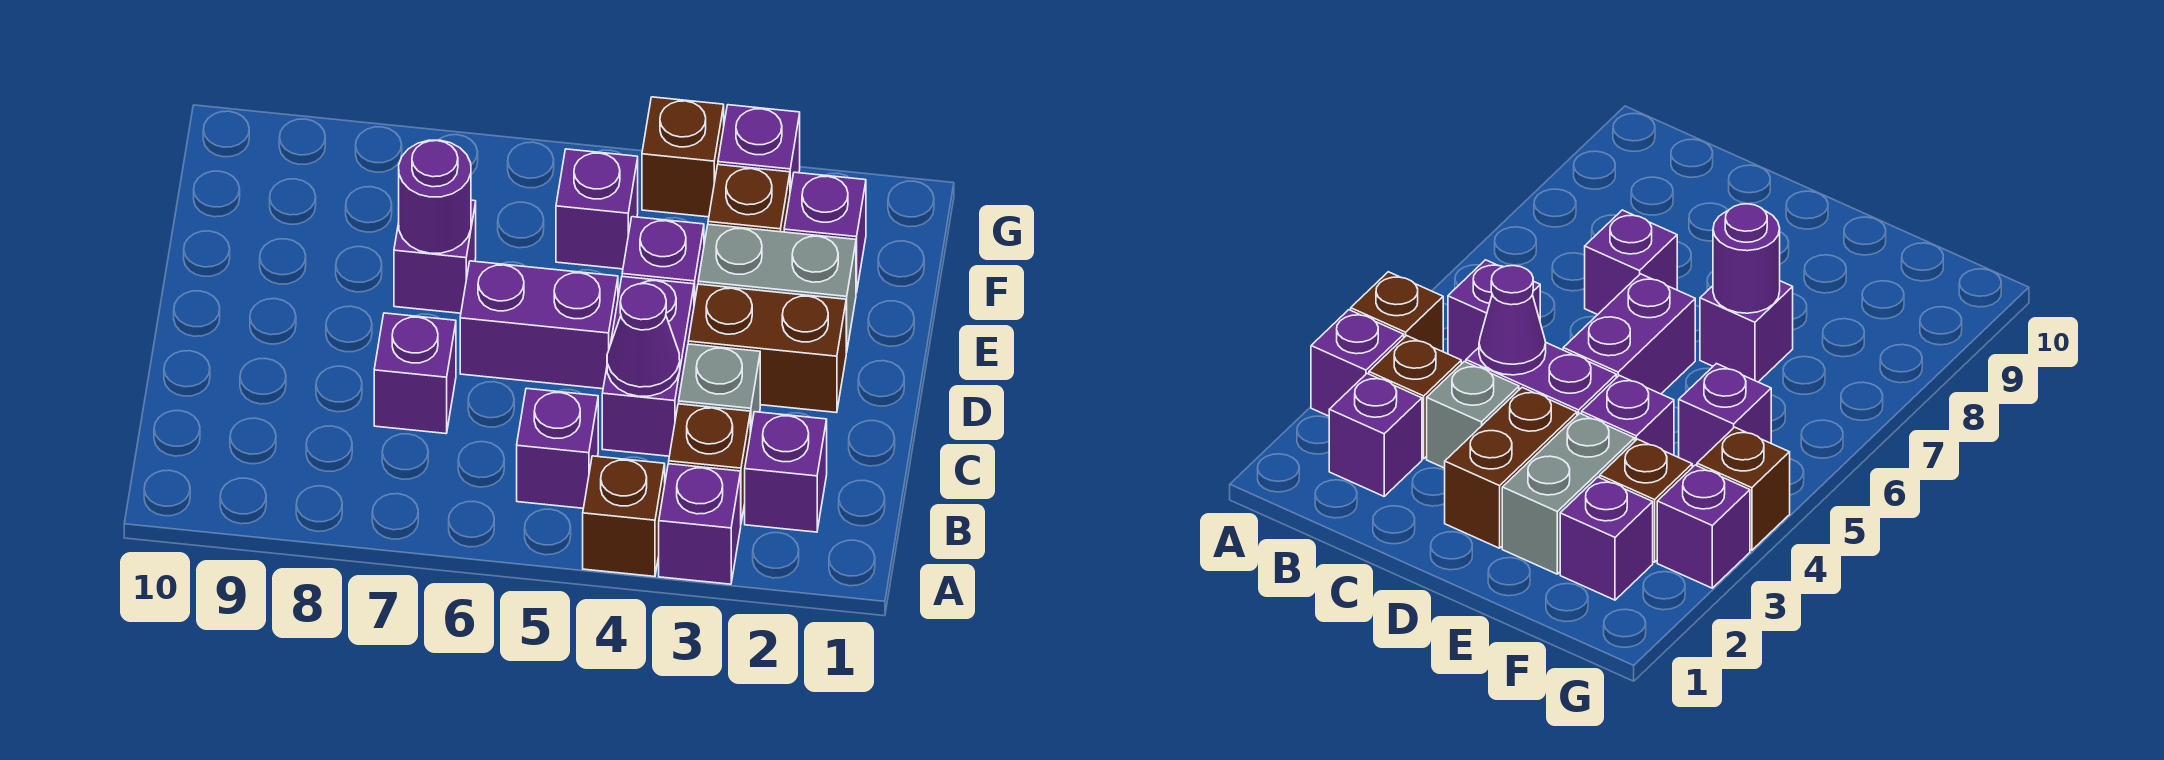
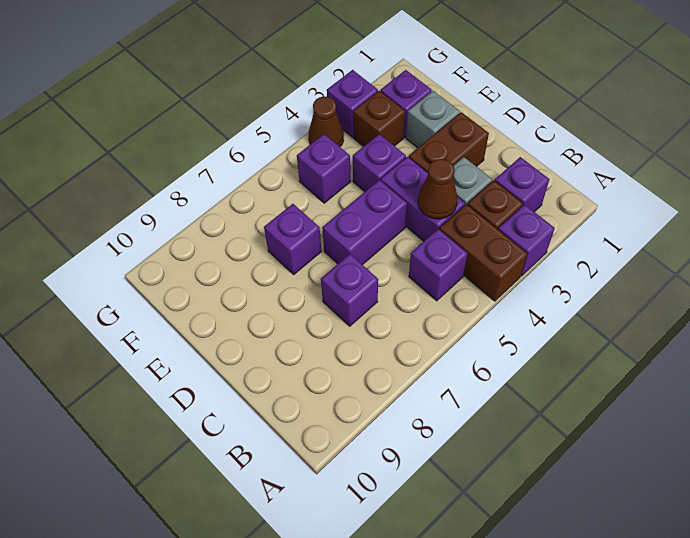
brown brick A4 level 1 -> brown brick A4:B4 level 1
purple cone C4 level 2 -> brown cone C4 level 2
grey brick E2:E3 level 1 -> grey brick E2 level 1
purple round brick E7 level 2 -> none
brown brick G4 level 1 -> brown cone G4 level 1

